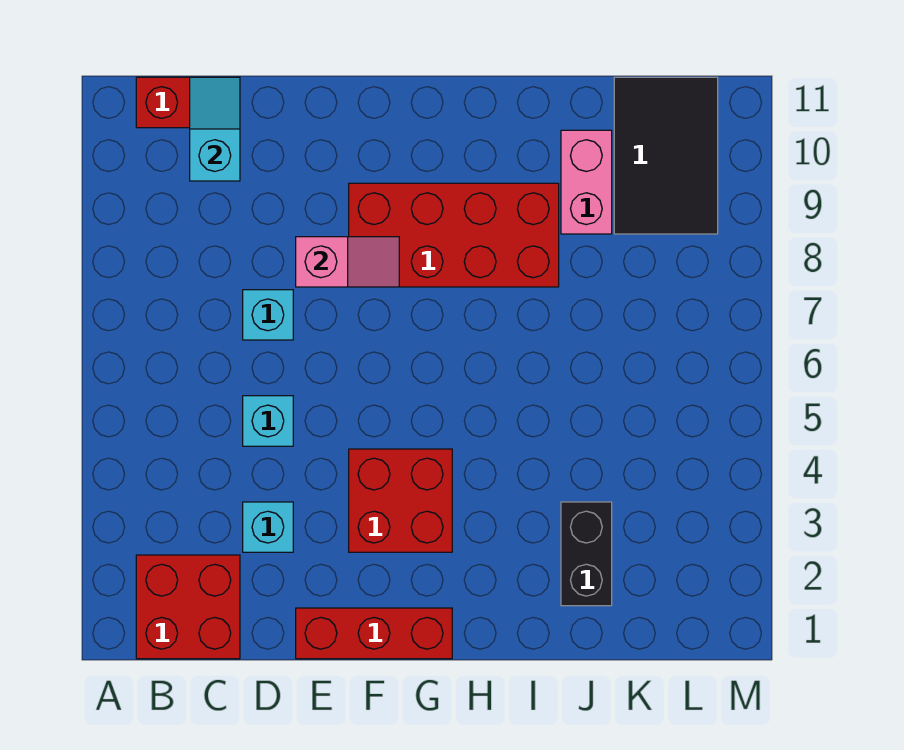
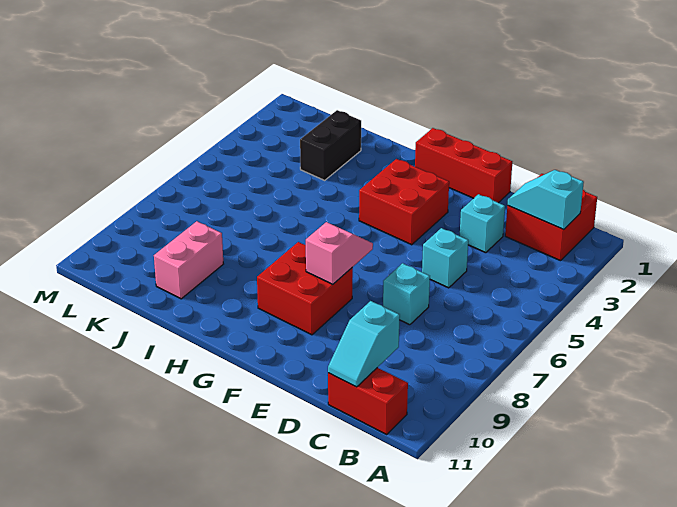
none -> cyan slope B2:C2 level 2 top B
pink slope E8:F8 level 2 top E -> pink slope F7:F8 level 2 top 8
red brick F8:I9 level 1 -> red brick F8:G9 level 1
black tile K9:L11 level 1 -> none

